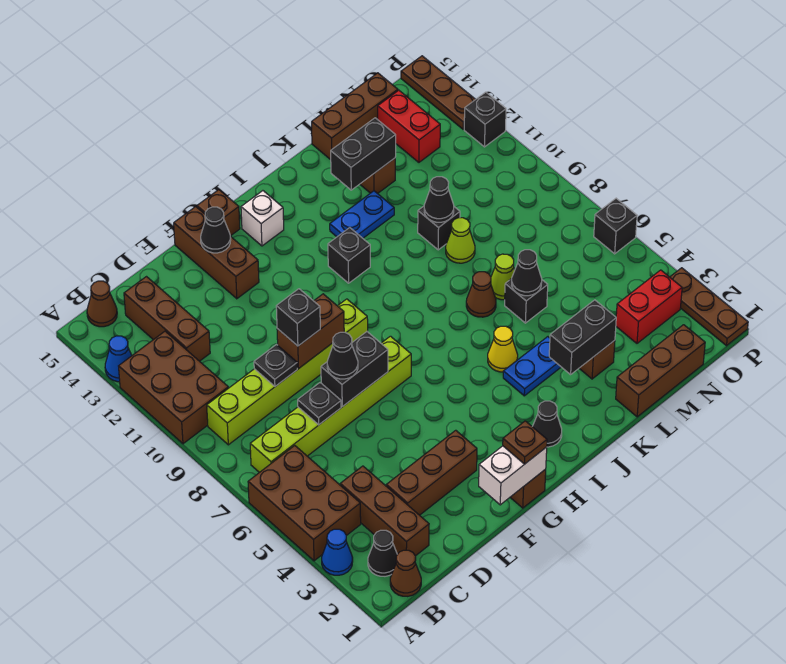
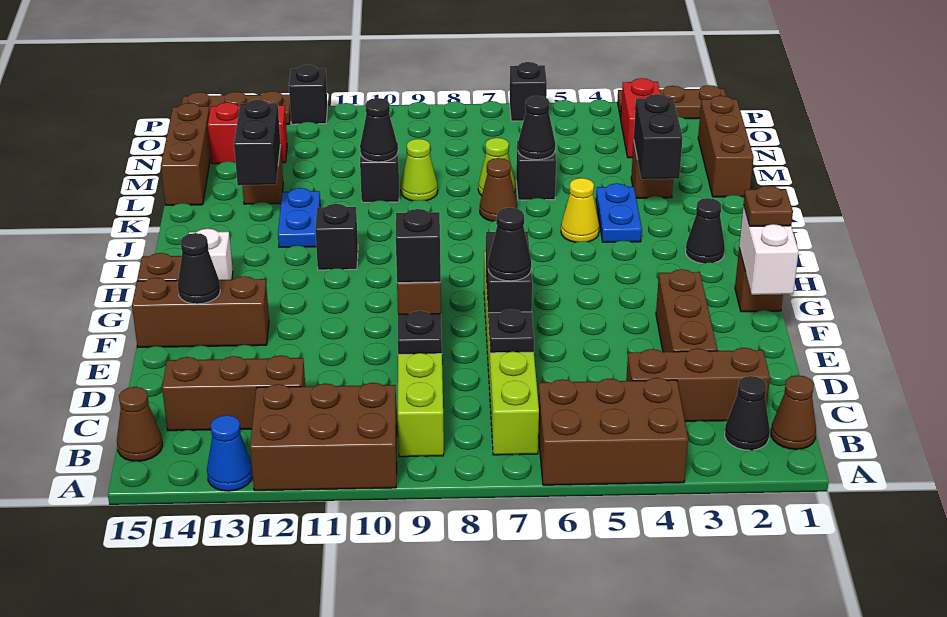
blue cone A3 level 1 -> none

